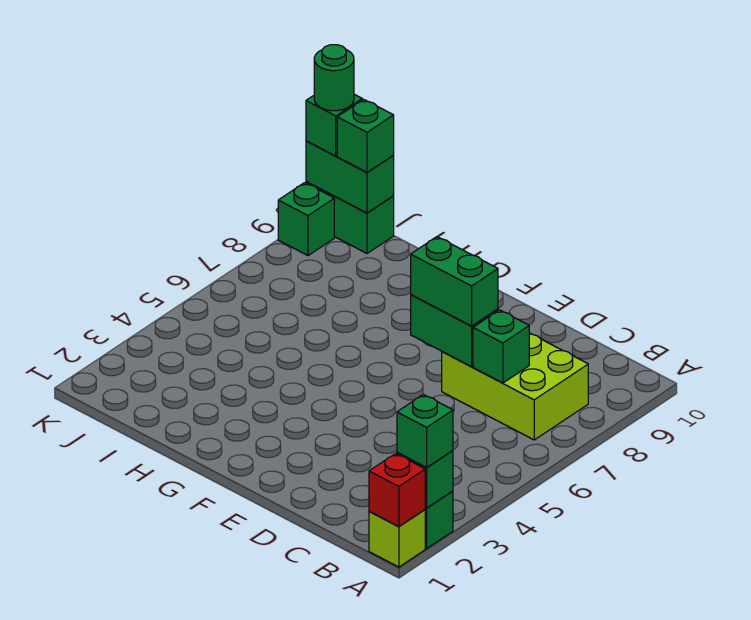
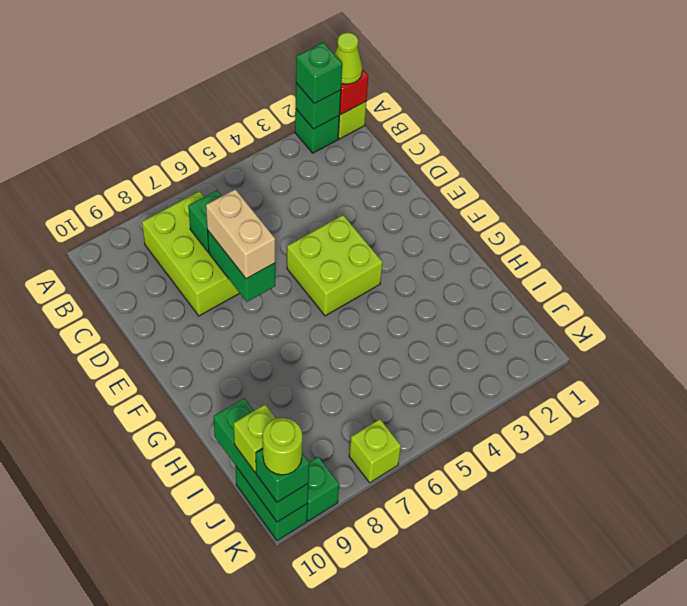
none -> lime cone A1 level 3
green brick D7:E7 level 3 -> tan brick D7:E7 level 3
none -> lime brick E4:F5 level 1
green brick J10:K10 level 2 -> green brick I10:K10 level 2
green brick J10 level 3 -> lime brick J10 level 3
none -> lime brick K7 level 1
green round brick K10 level 4 -> lime round brick K10 level 4

